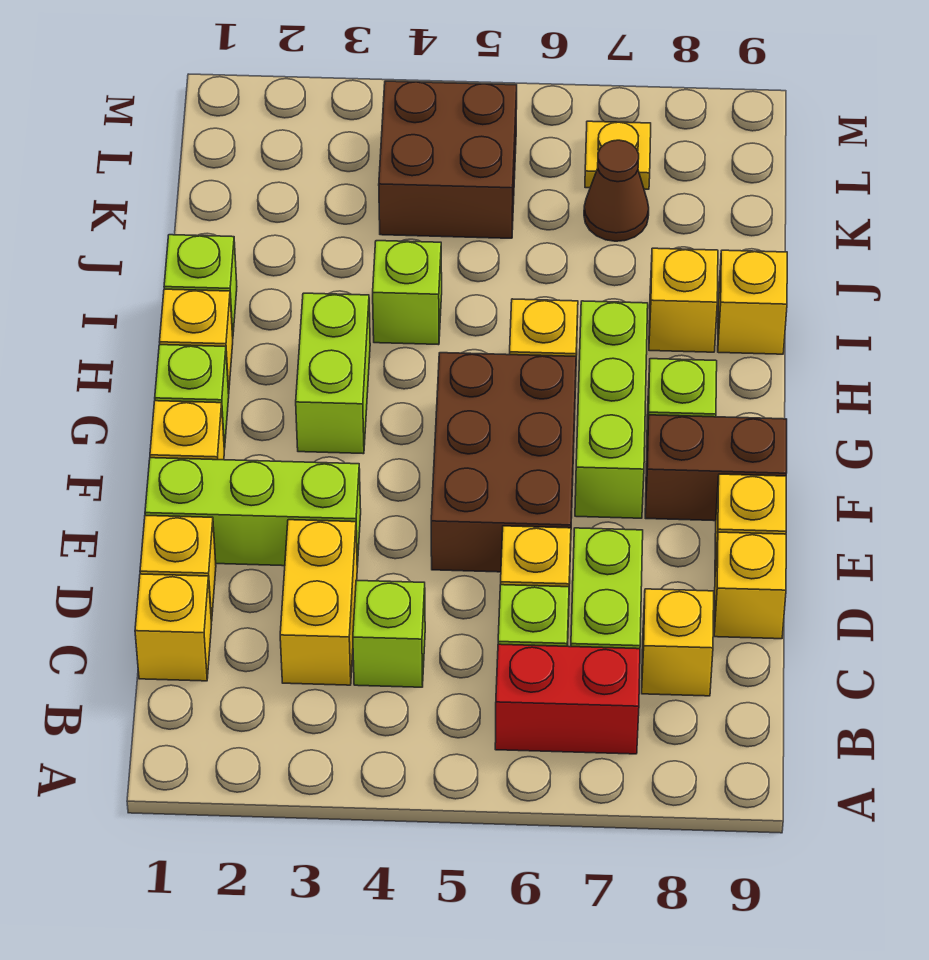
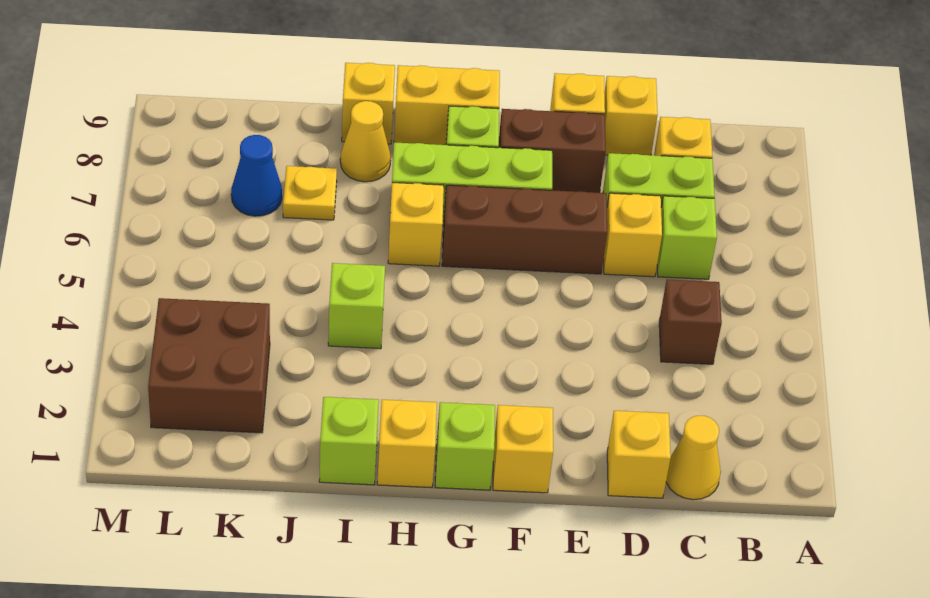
red brick B6:B7 level 1 -> none
yellow brick C1 level 1 -> yellow cone C1 level 1
yellow brick C3:D3 level 1 -> yellow brick G9:H9 level 1
lime brick C4 level 1 -> brown brick C4 level 1
lime brick E1:E3 level 1 -> none
brown brick E5:G6 level 1 -> brown brick E6:G6 level 1
brown brick F8:F9 level 1 -> brown brick E8:F8 level 1
lime brick G3:H3 level 1 -> none
yellow brick I8 level 1 -> yellow cone I8 level 1
brown brick K4:L5 level 1 -> brown brick K2:L3 level 1
brown cone K7 level 1 -> blue cone K7 level 1
yellow plate L7 level 1 -> yellow plate J7 level 1

